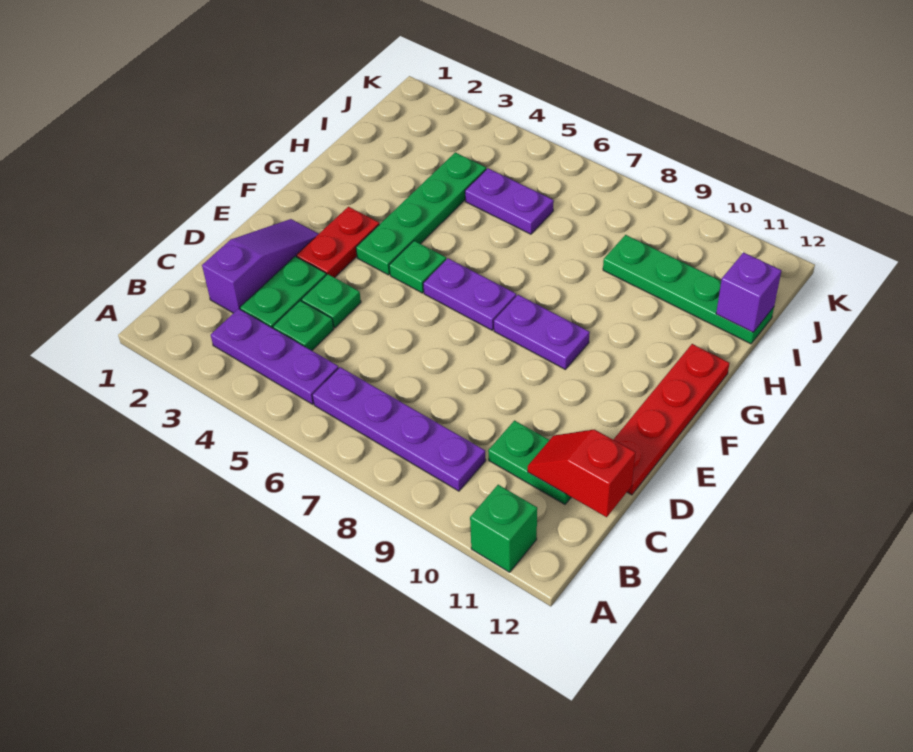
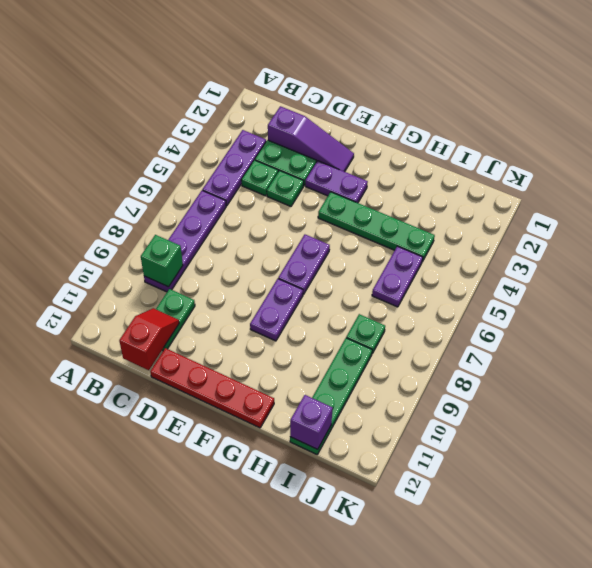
green brick A11 level 1 -> green brick B9 level 2
red plate E3:F3 level 1 -> purple plate E3:F3 level 1
green plate F5 level 1 -> green plate I8 level 1

